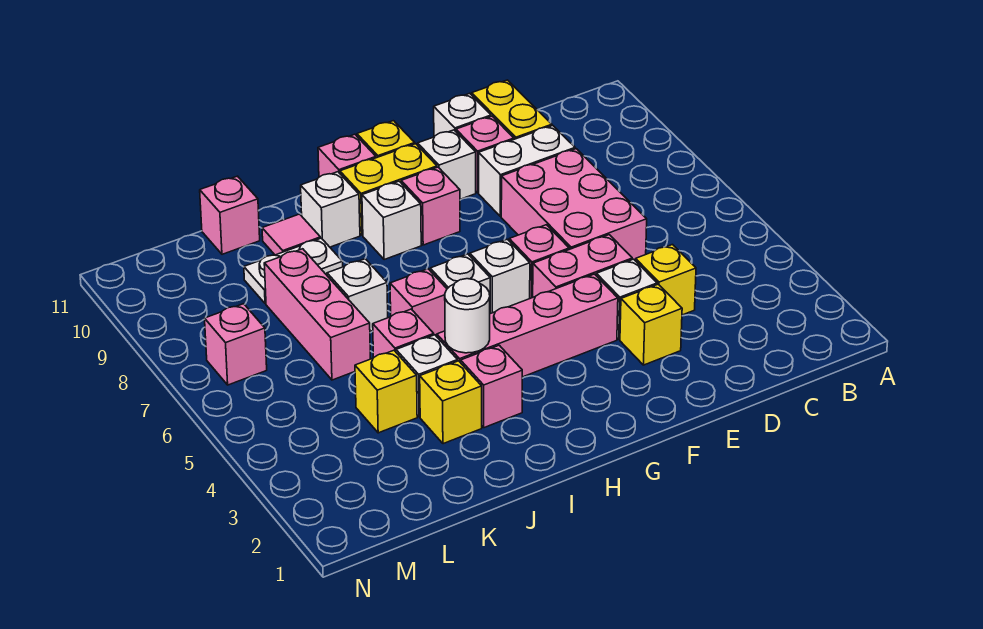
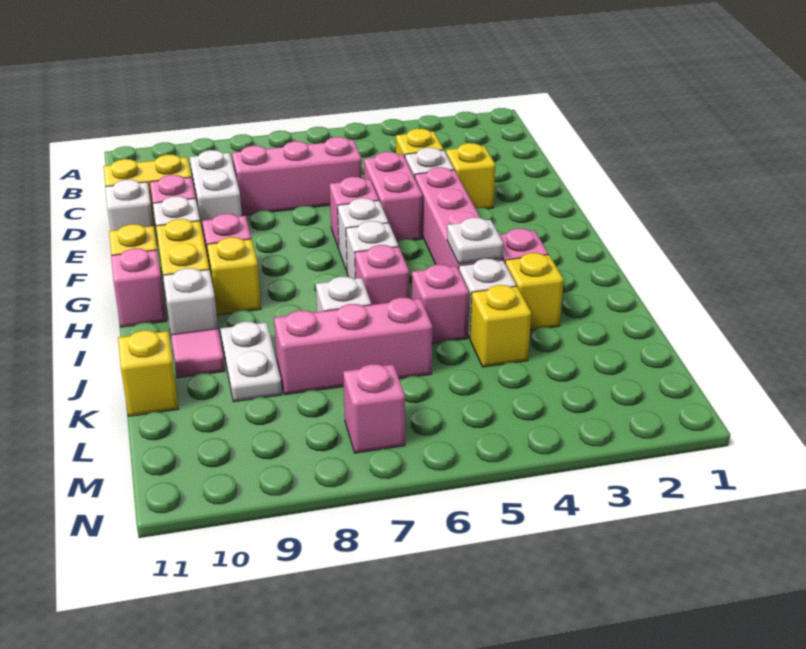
pink brick D6:E8 level 1 -> pink brick D6:D8 level 1
white brick H9 level 1 -> yellow brick H9 level 1
white round brick I4 level 2 -> white plate I4 level 2
pink brick K11 level 1 -> yellow brick K11 level 1

